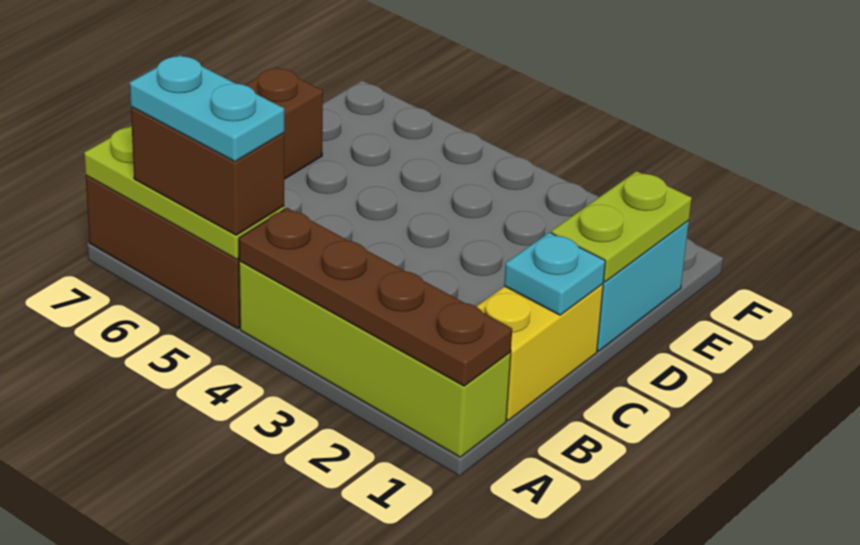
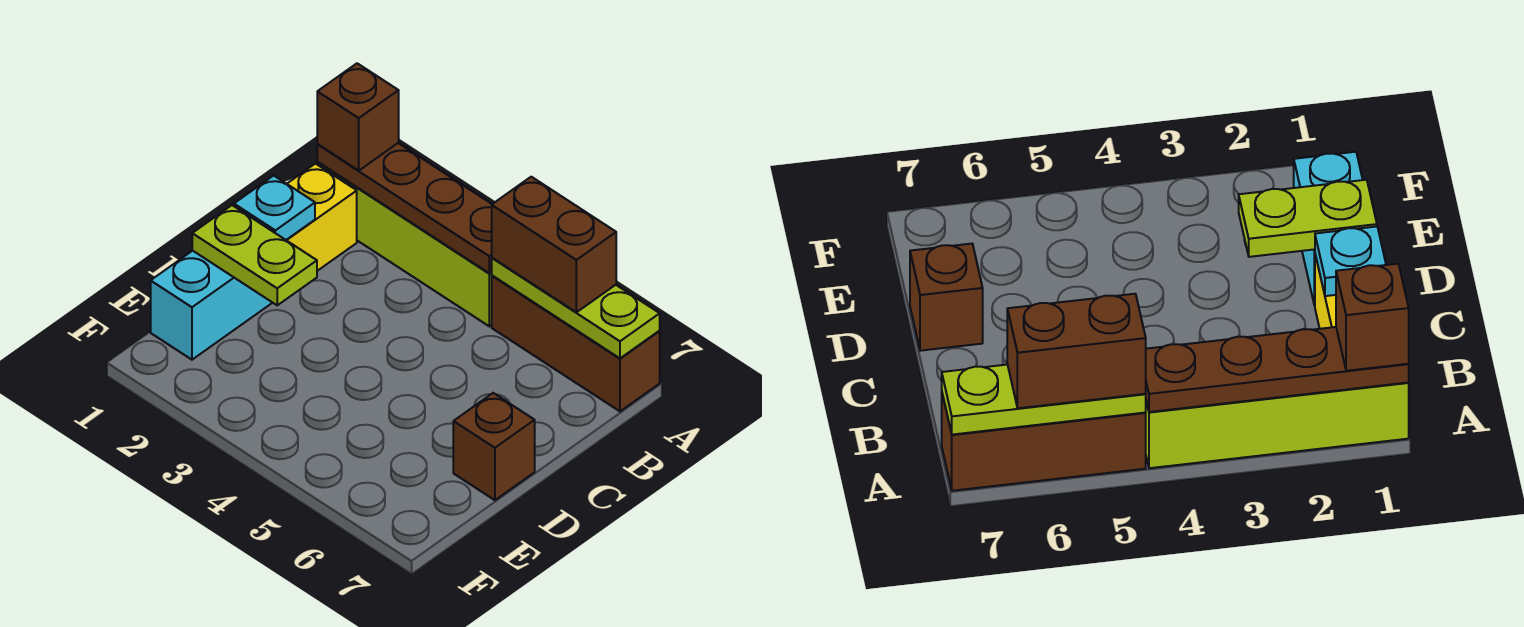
none -> brown brick A1 level 3
cyan plate A5:A6 level 4 -> none
lime plate D1:E1 level 2 -> lime plate D1:D2 level 2

